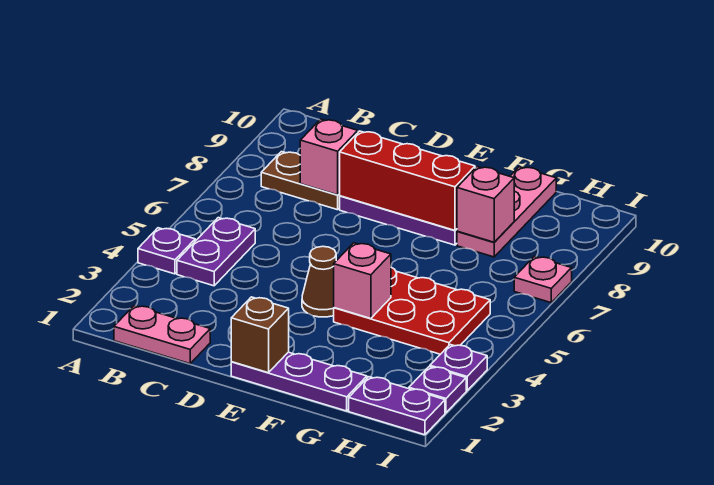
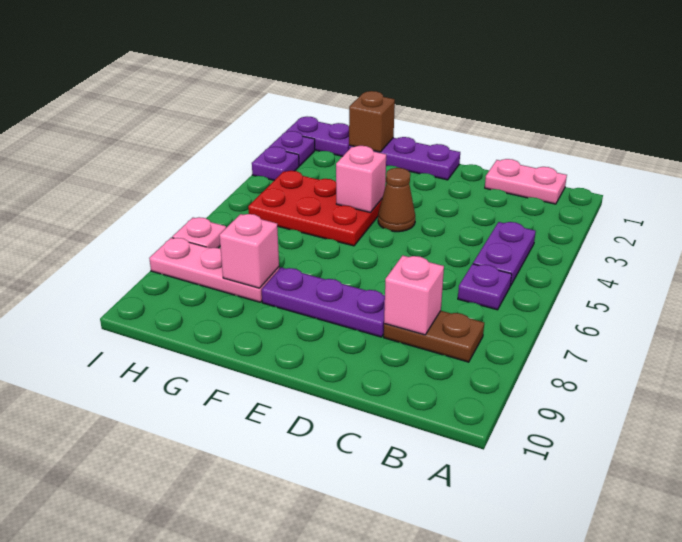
purple plate A4 level 1 -> purple plate B6 level 1
red brick D8:F8 level 2 -> none
brown brick E1 level 2 -> brown brick G1 level 2
pink plate G8:G10 level 1 -> pink plate G8:I8 level 1

